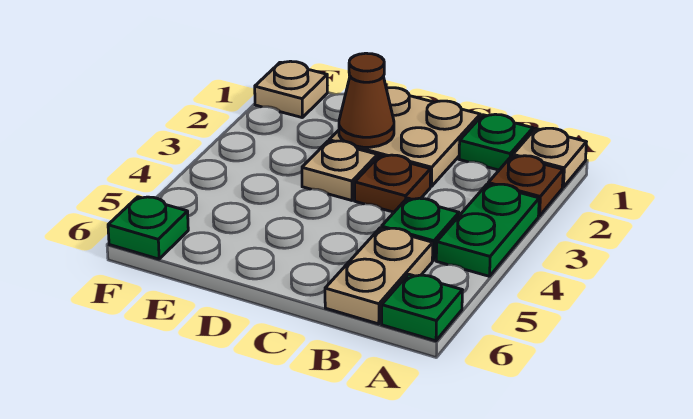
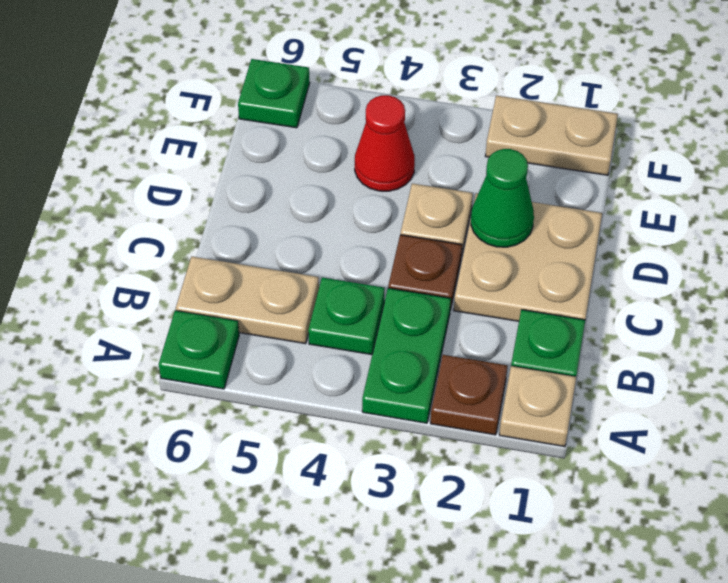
green plate A3:A4 level 1 -> green plate A3:B3 level 1
brown cone D2 level 2 -> green cone D2 level 2
none -> red cone E4 level 1
tan plate F1 level 1 -> tan plate F1:F2 level 1

